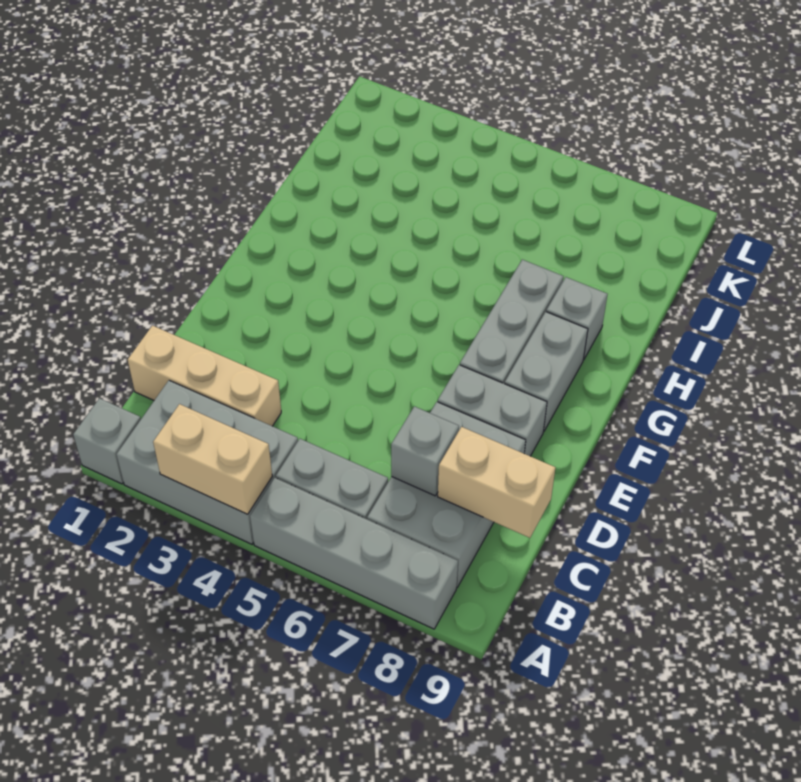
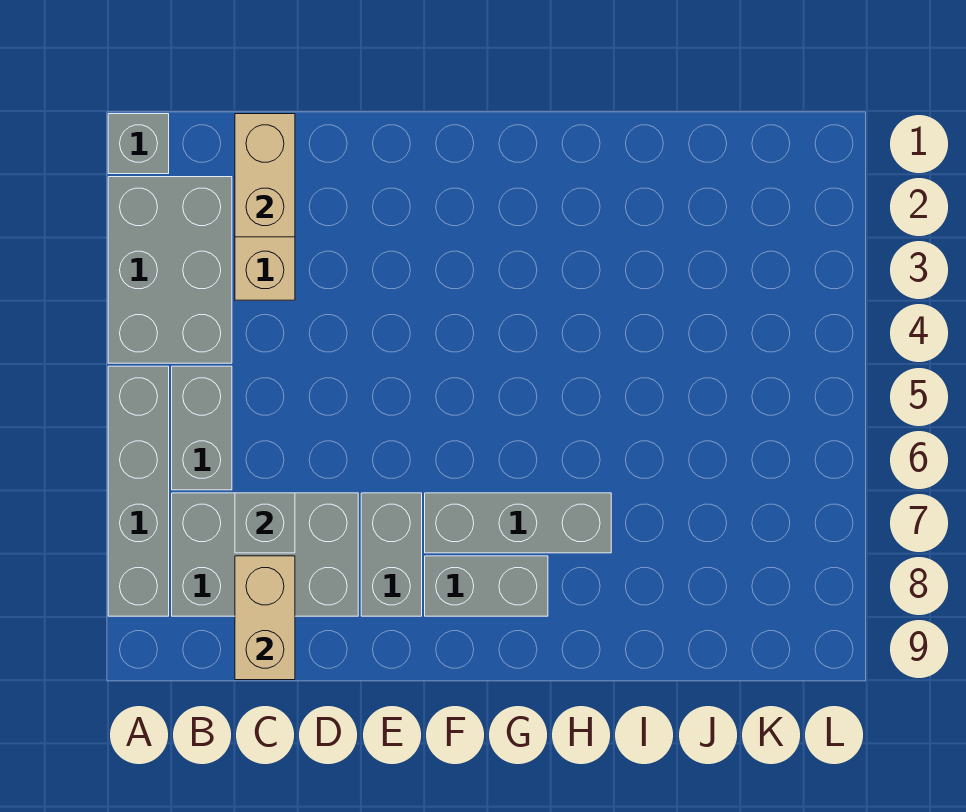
tan brick A3:A4 level 2 -> tan brick C1:C2 level 2
grey brick H8 level 1 -> none

